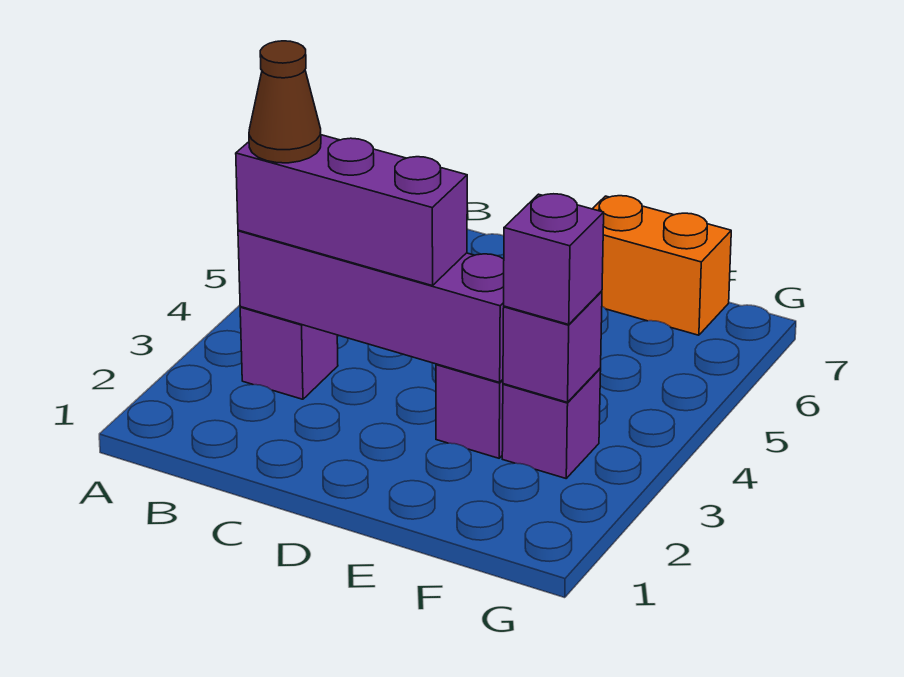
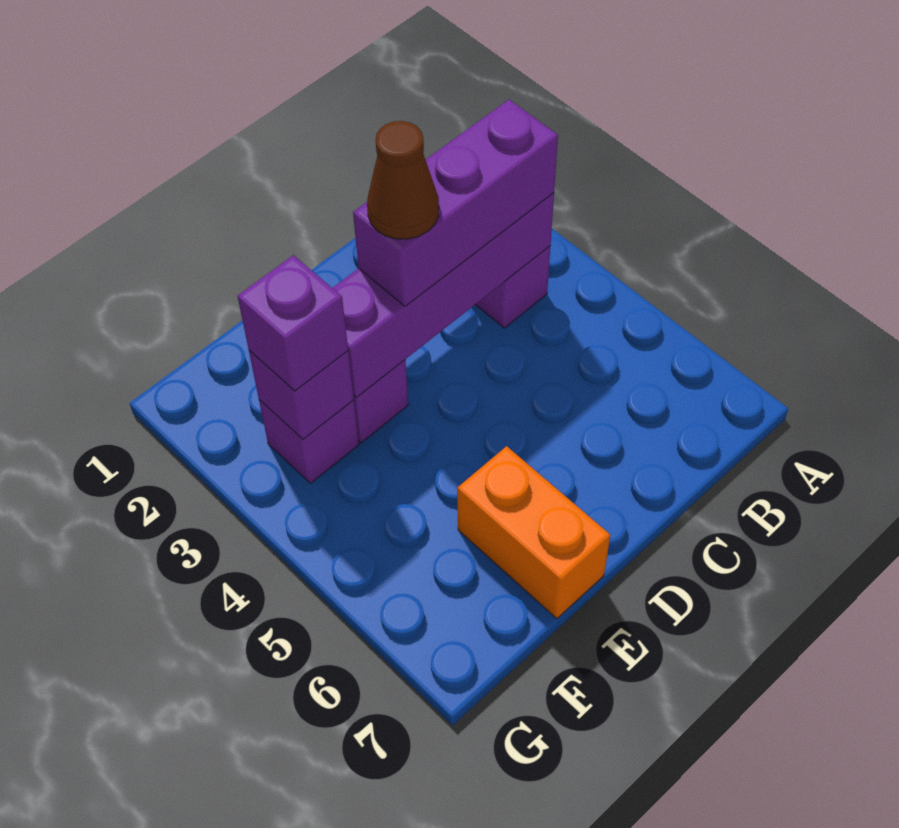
brown cone B3 level 4 -> brown cone D3 level 4
orange brick E7:F7 level 1 -> orange brick E6:E7 level 1

